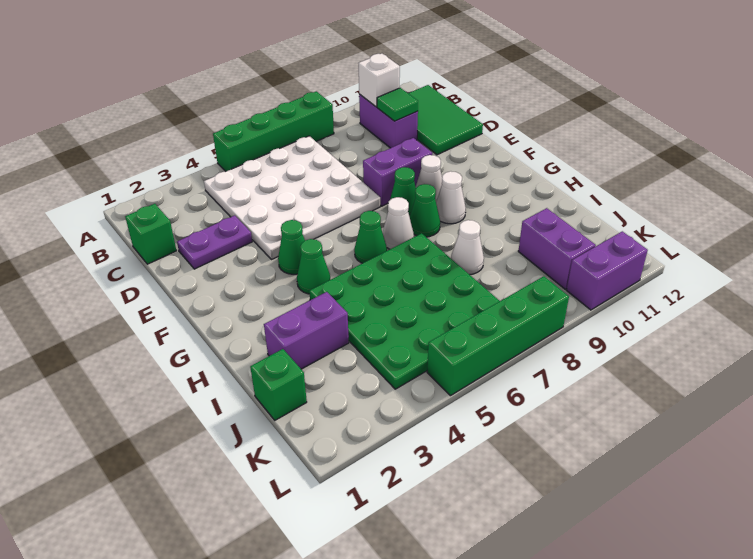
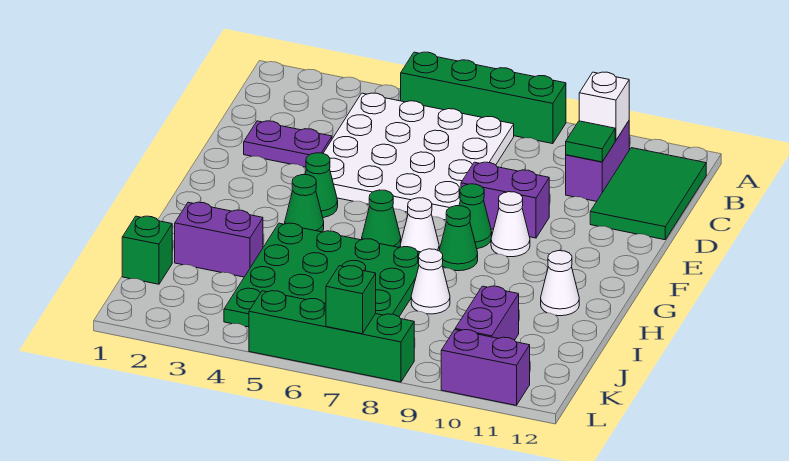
green brick C1 level 1 -> green brick L7 level 2
white cone G9 level 1 -> white cone H11 level 1

